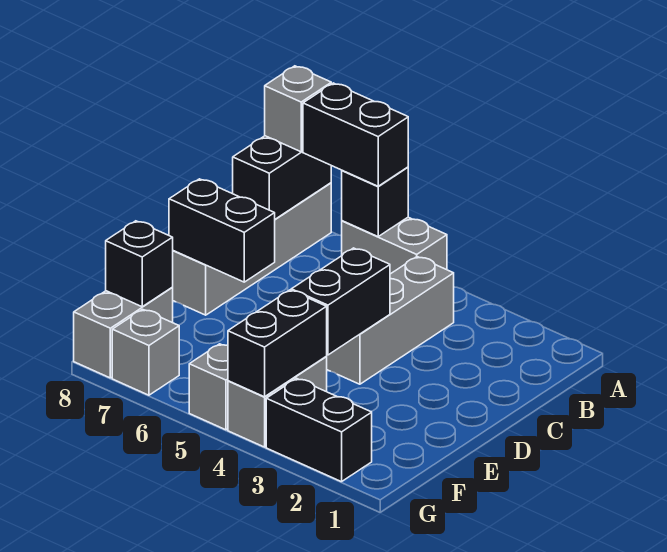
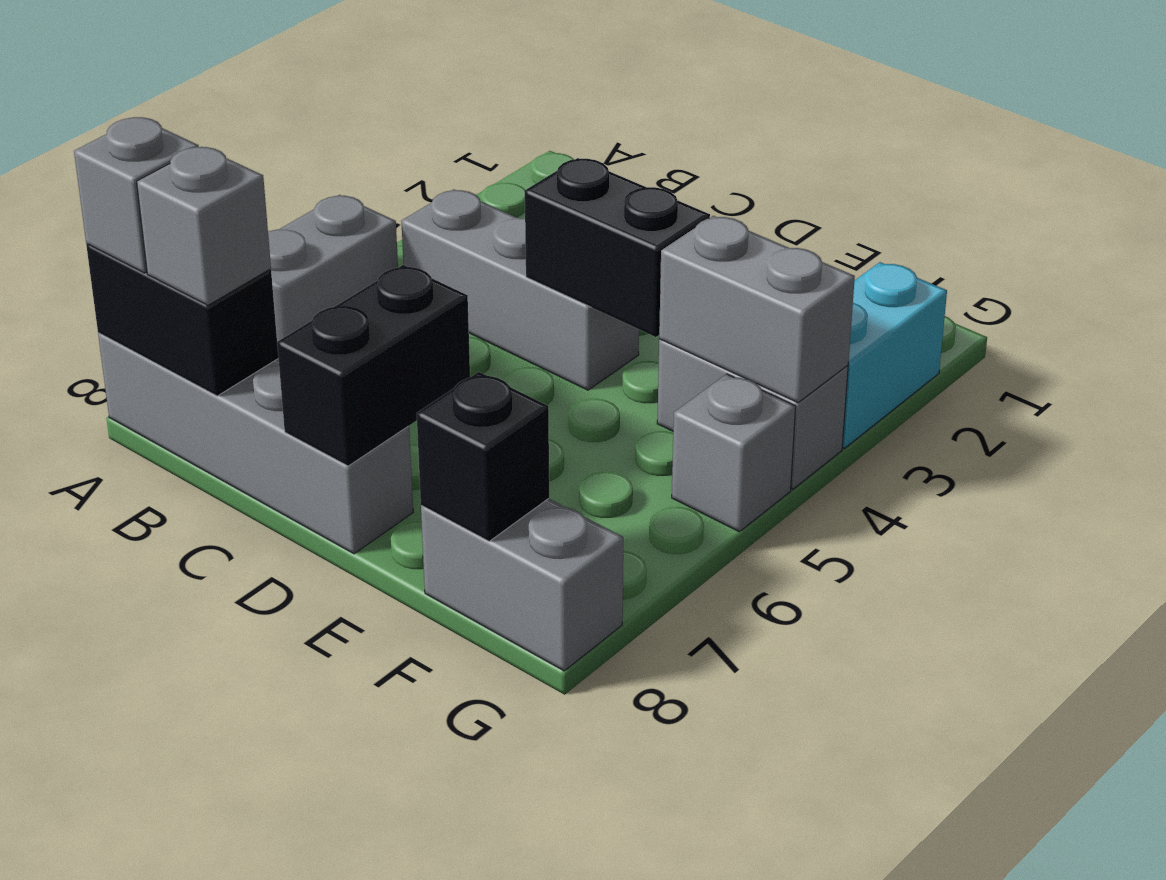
black brick A6 level 2 -> none
black brick A6:A7 level 3 -> none
black brick F4:G4 level 2 -> grey brick F4:G4 level 2
black brick G2:G3 level 1 -> cyan brick G2:G3 level 1
grey brick G7 level 1 -> grey brick B8 level 3

